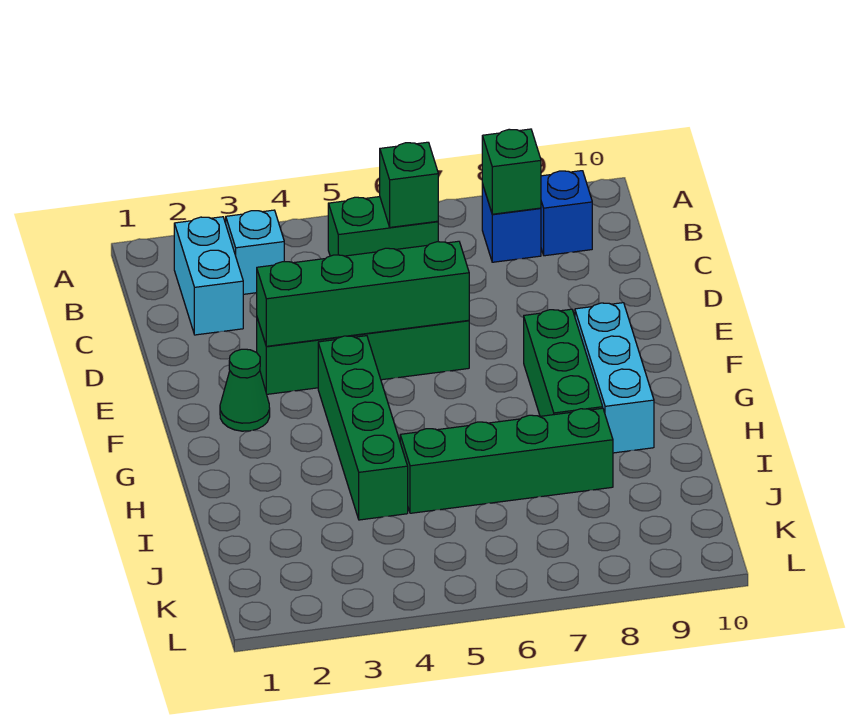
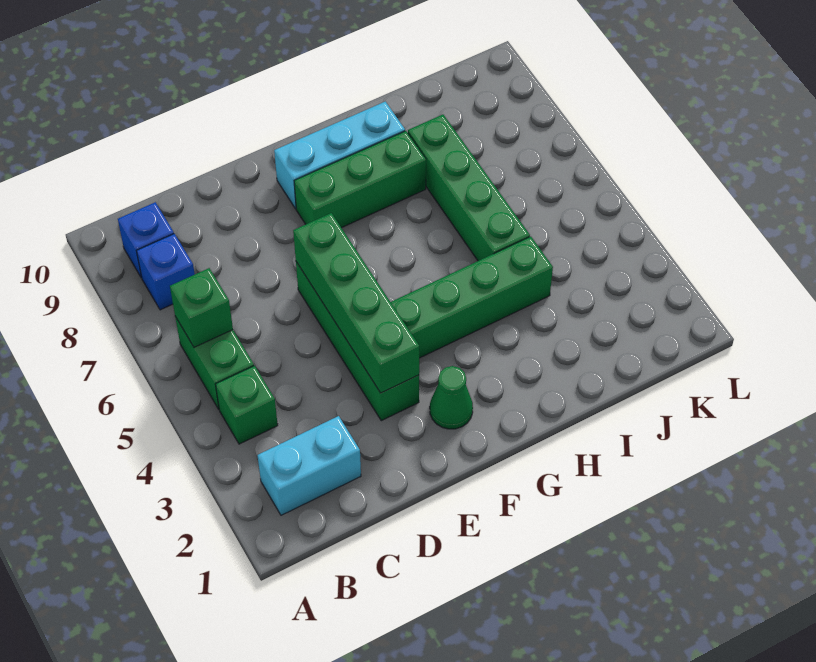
cyan brick B3 level 1 -> none
green brick B8 level 2 -> green brick B4 level 1

